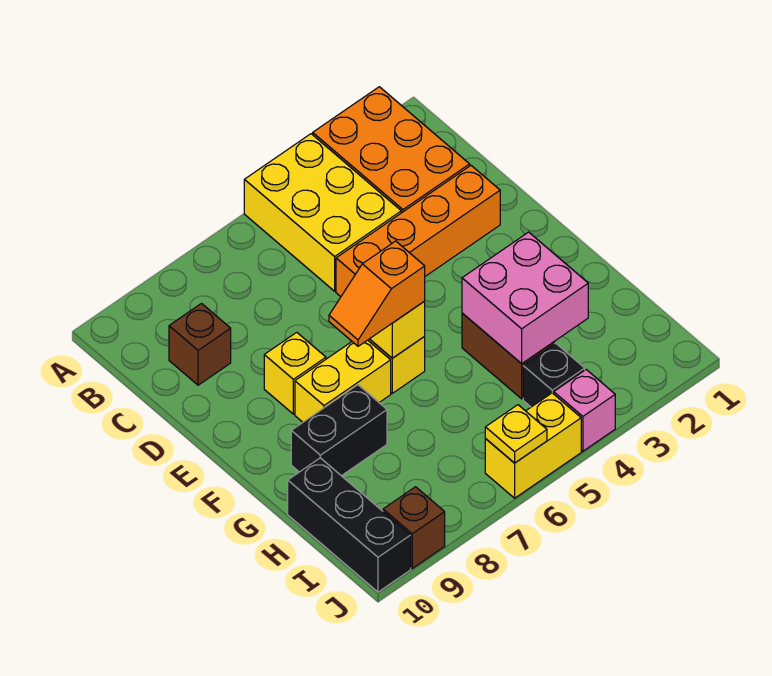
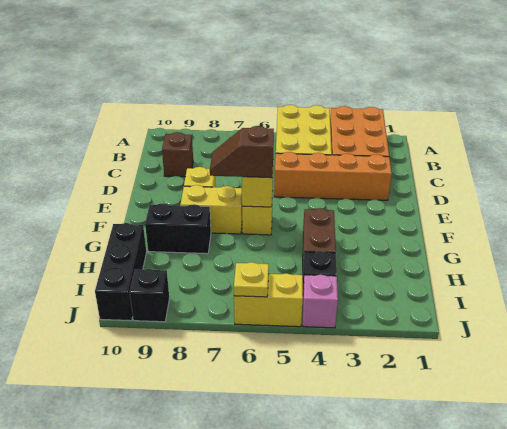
orange slope F6:F7 level 3 top 6 -> brown slope F6:F7 level 3 top 6
pink brick G3:H4 level 2 -> none
brown brick J9 level 1 -> black brick J9 level 1

